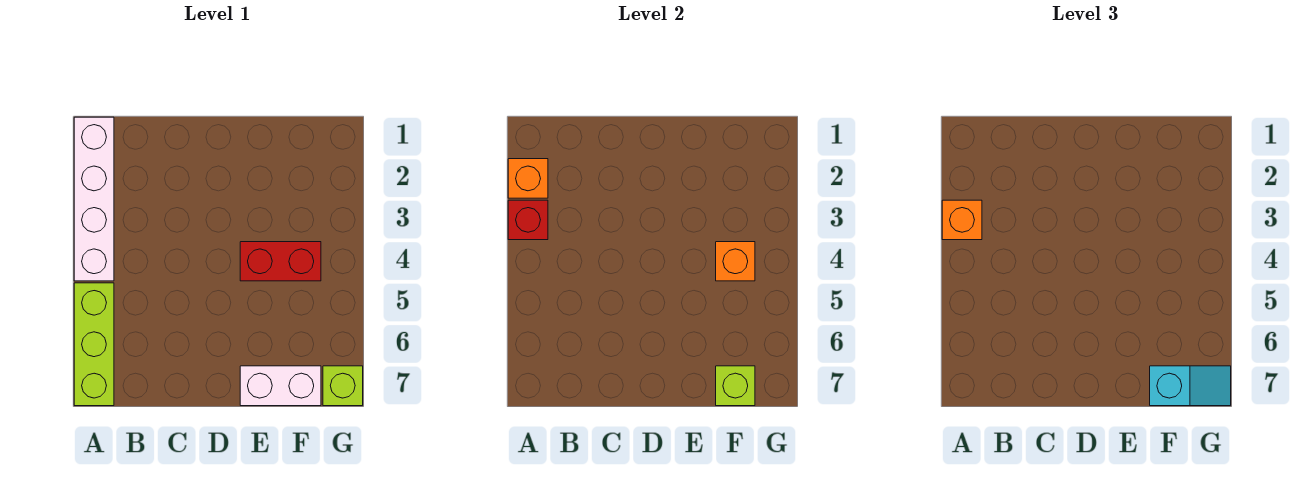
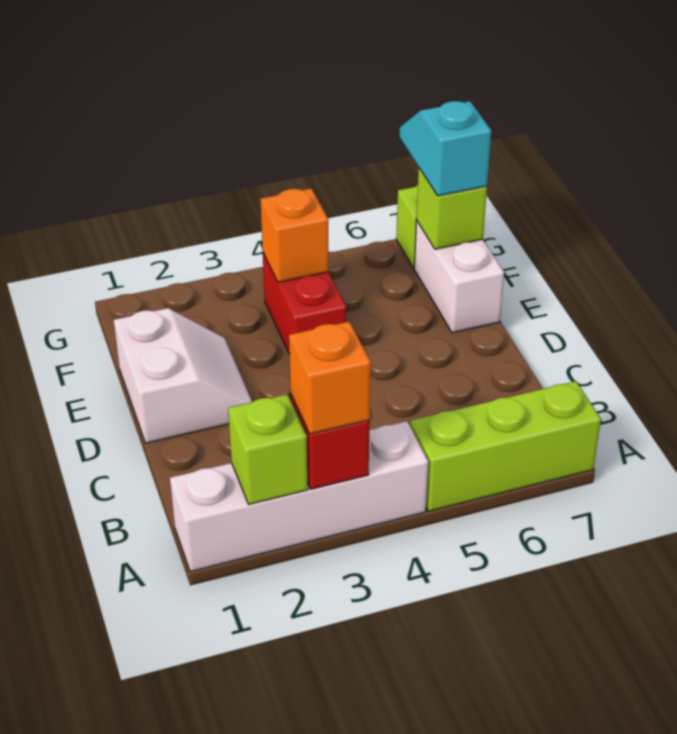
orange brick A2 level 2 -> lime brick A2 level 2
none -> white slope D1:E2 level 1 top 1

